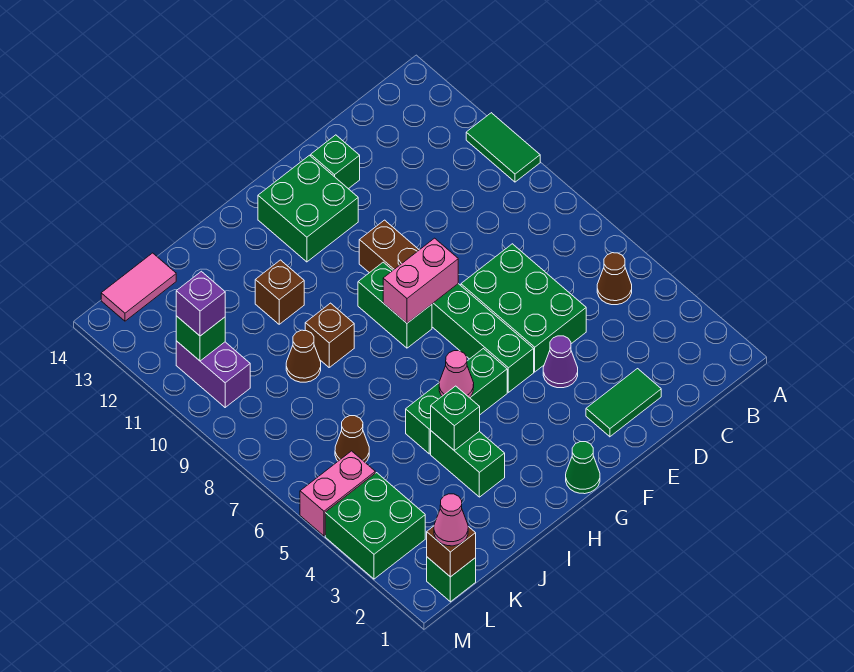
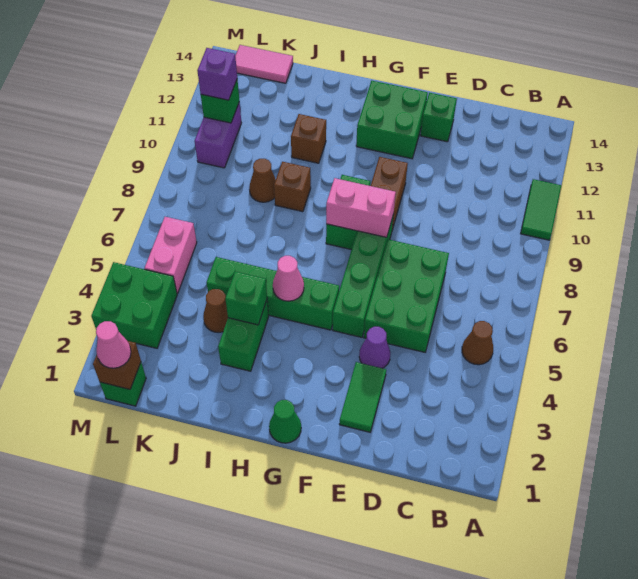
green tile D2:E2 level 1 -> green tile E2:E3 level 1
green brick G5:I5 level 1 -> green brick G5:J5 level 1
brown cone K6 level 1 -> brown cone J4 level 1
pink brick L5:M5 level 1 -> pink brick L5:L6 level 1

